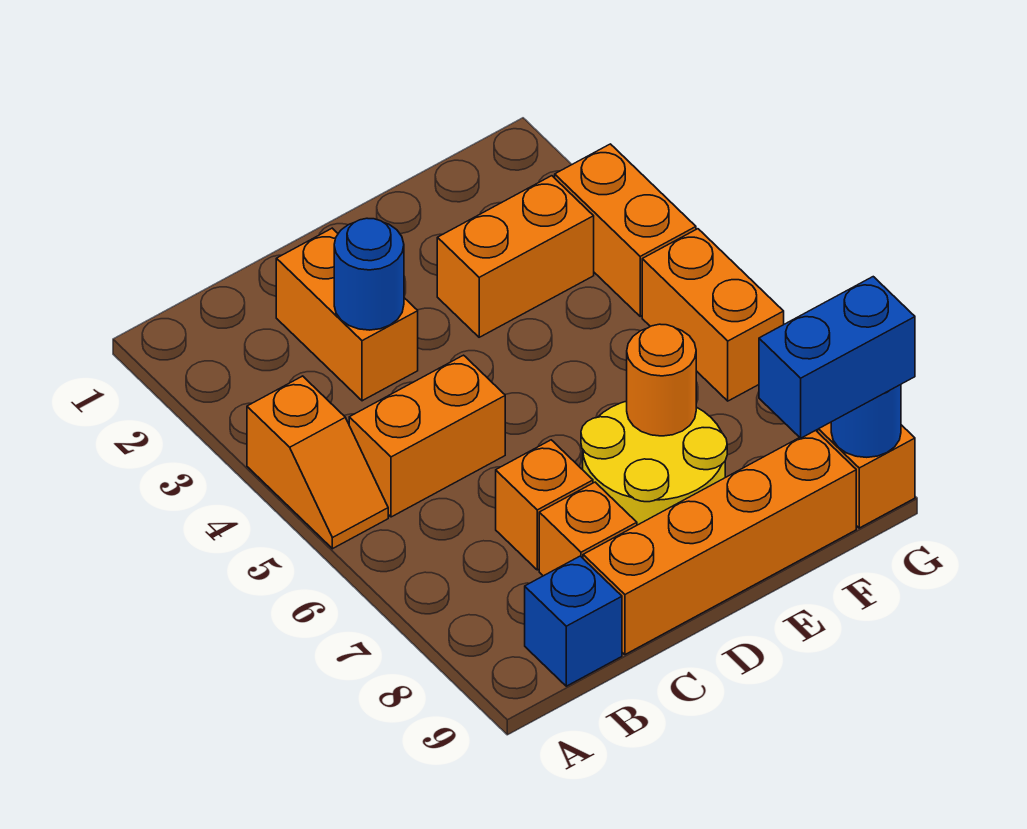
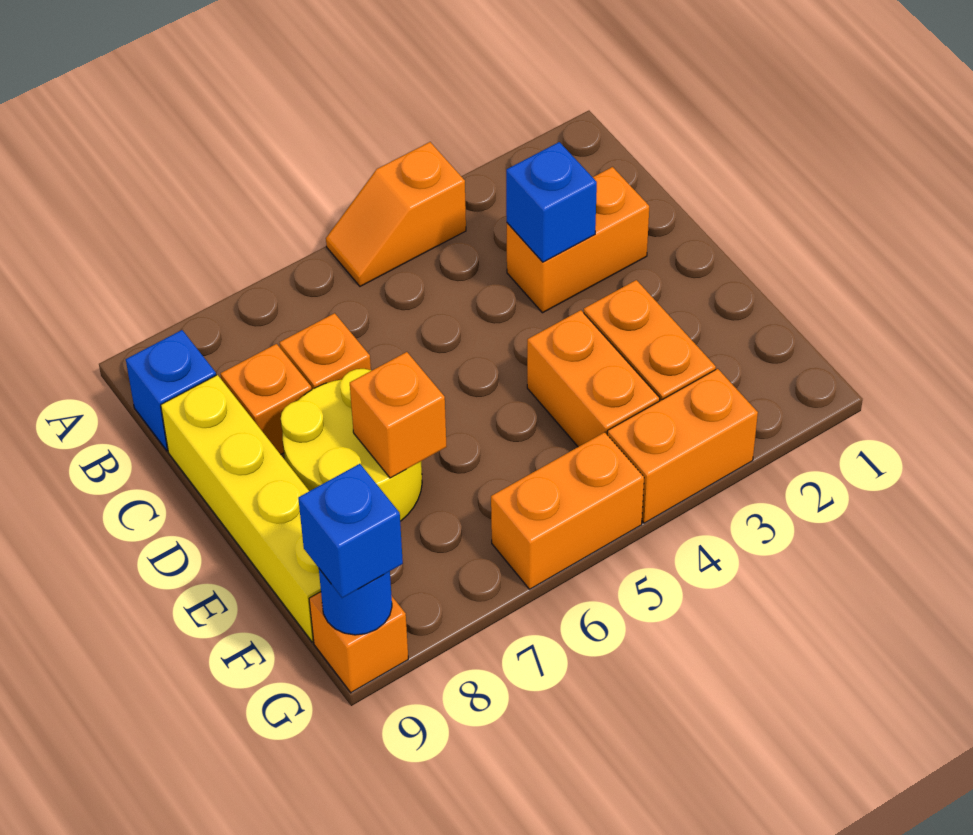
orange brick B5:C5 level 1 -> orange brick E4:F4 level 1
blue round brick C3 level 2 -> blue brick C3 level 2
orange brick C9:F9 level 1 -> yellow brick C9:F9 level 1
orange round brick E7 level 2 -> orange brick E7 level 2
blue brick F9:G9 level 3 -> blue brick G9 level 3

